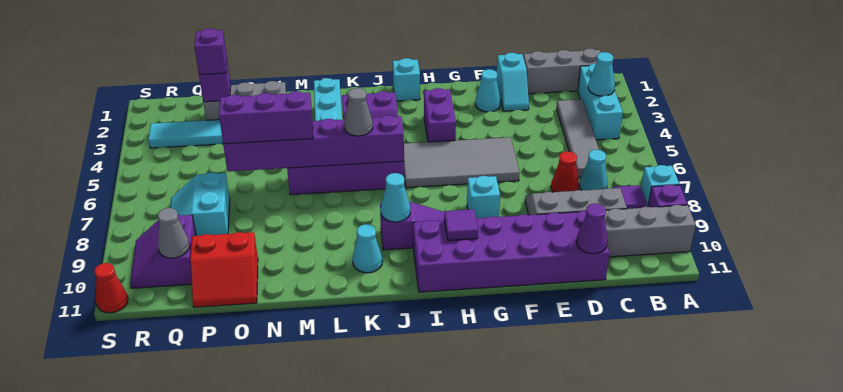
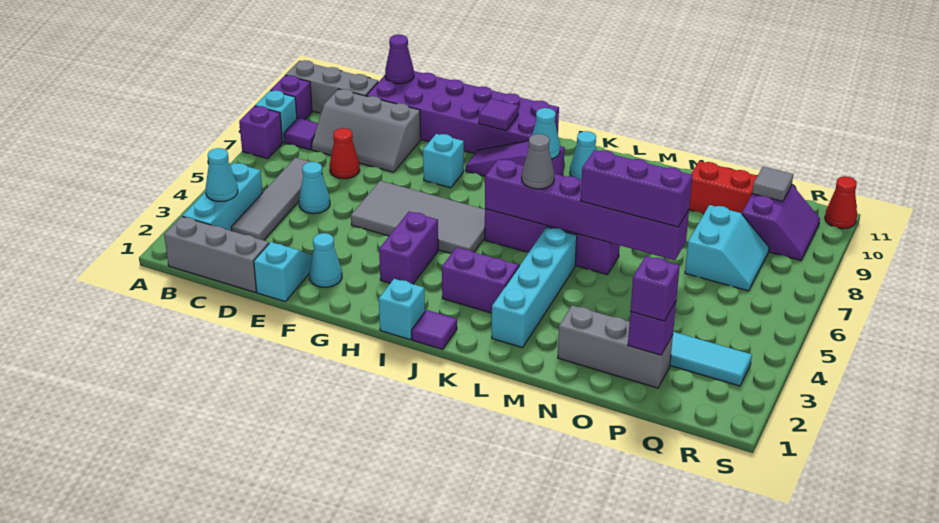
none -> purple brick A7 level 1
cyan cone C7 level 1 -> cyan cone D5 level 1
none -> purple tile J1 level 1
grey cone Q10 level 2 -> grey tile Q10 level 2

